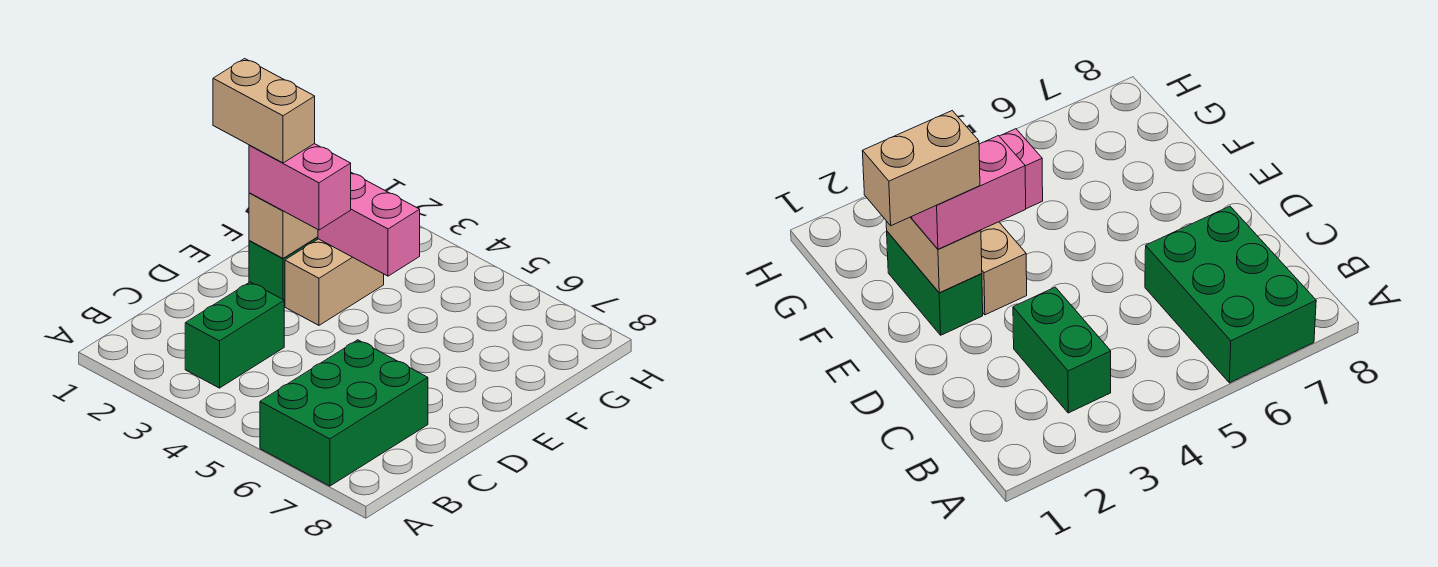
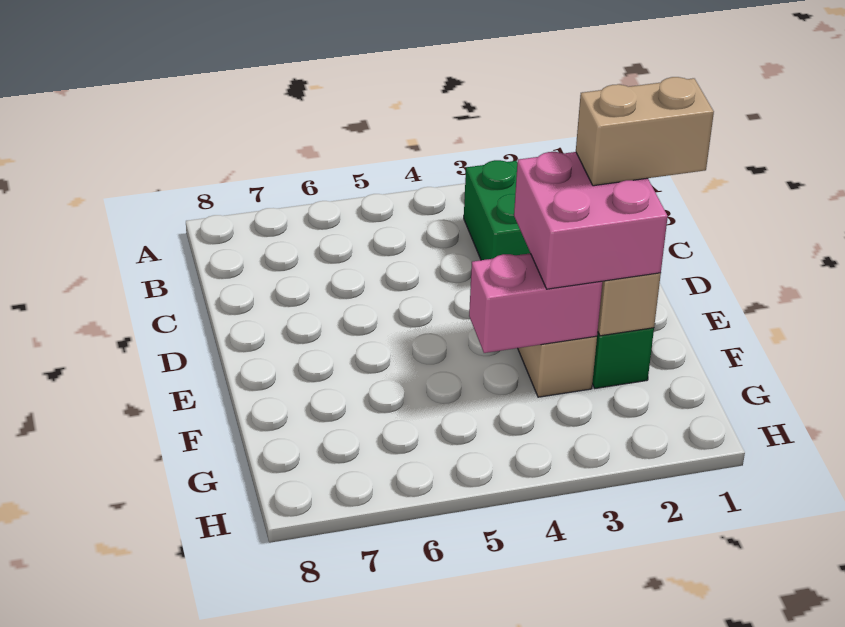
green brick A6:C7 level 1 -> none
pink brick E2:E3 level 3 -> pink brick E2:F3 level 3

